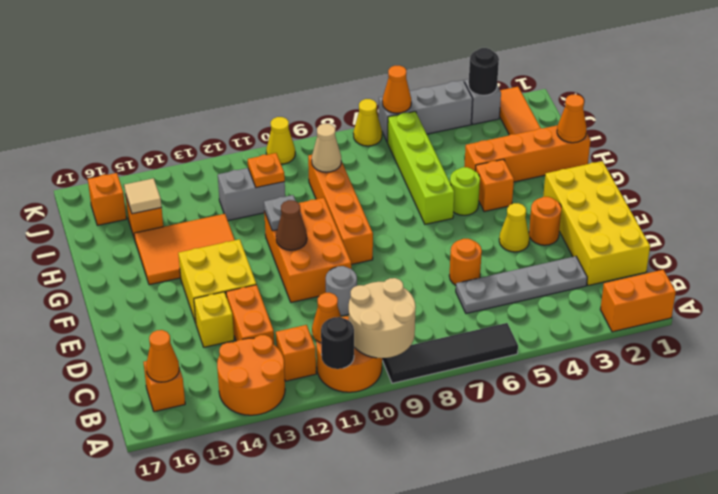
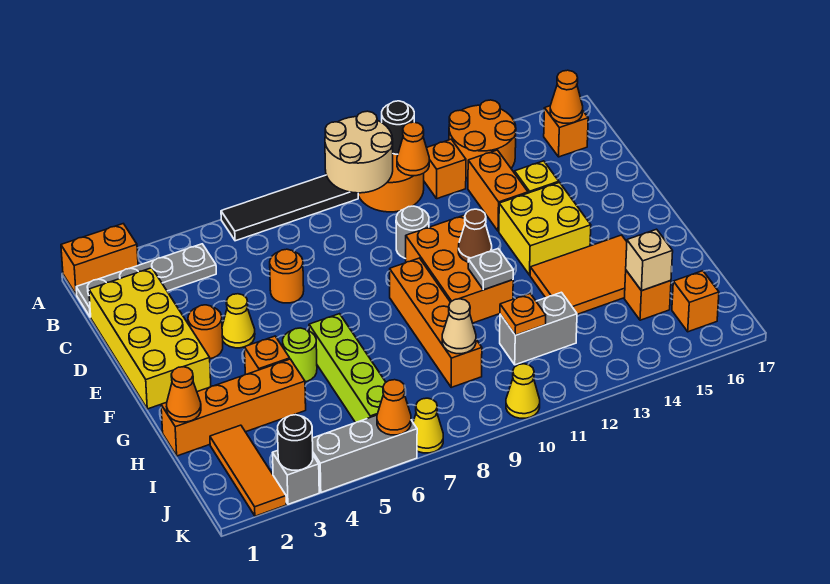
grey plate C3:C6 level 1 -> grey plate B1:B4 level 1
tan tile I15 level 2 -> tan brick I15 level 2

